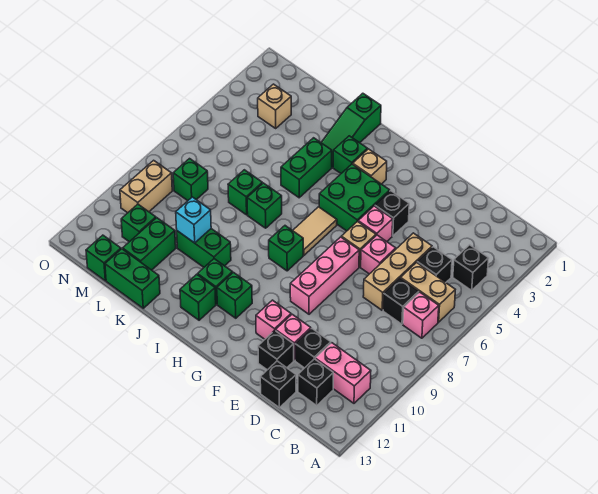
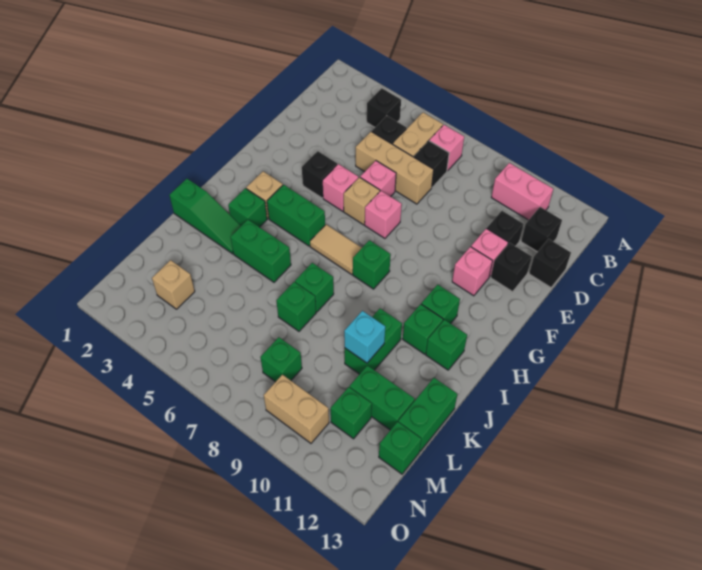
pink brick B11:C11 level 1 -> pink brick B10:B11 level 1
pink brick F7:F9 level 1 -> pink brick F7 level 1
green brick G4:H5 level 1 -> green brick H4:H5 level 1

